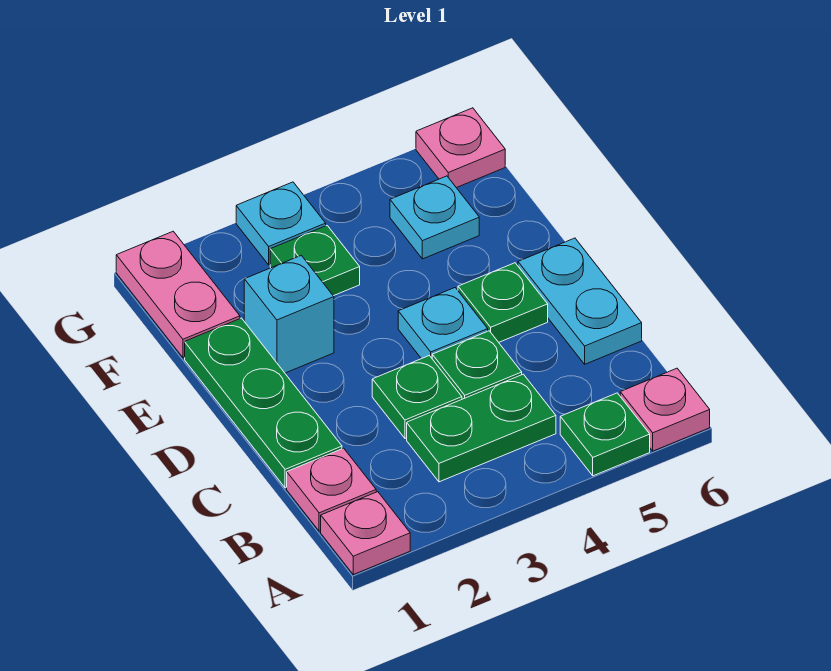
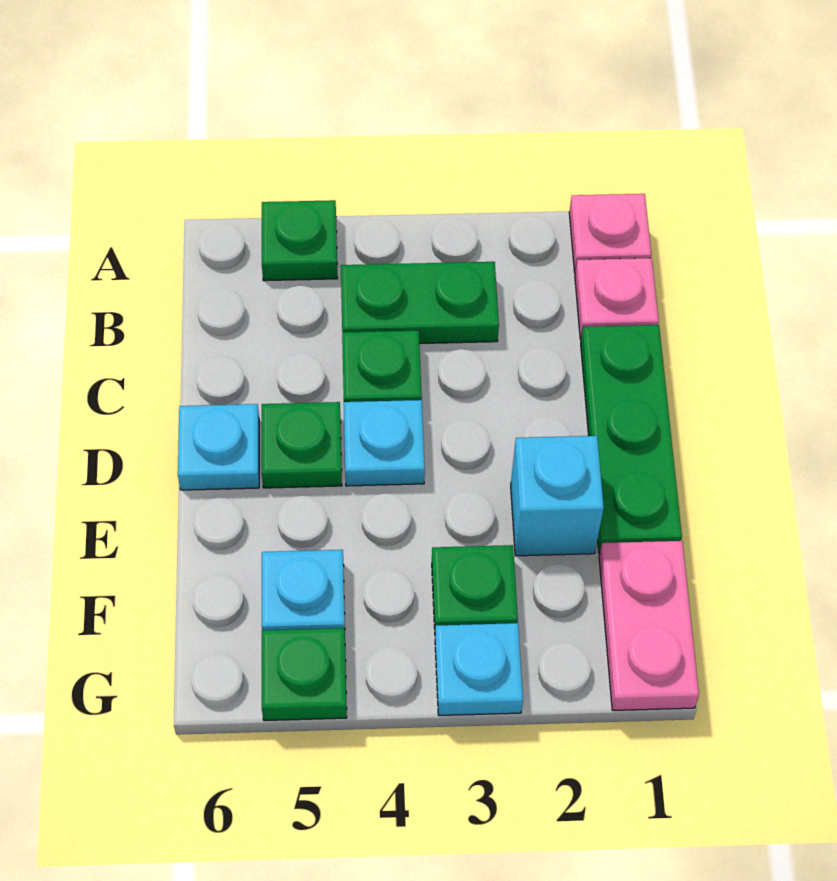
pink plate A6 level 1 -> none
green plate C3 level 1 -> green plate G5 level 1
cyan plate C6:D6 level 1 -> cyan plate D6 level 1
pink plate G6 level 1 -> none

